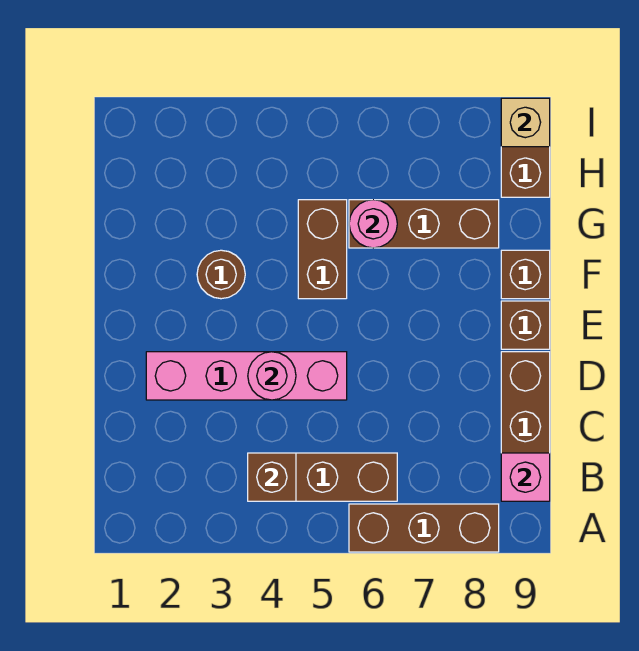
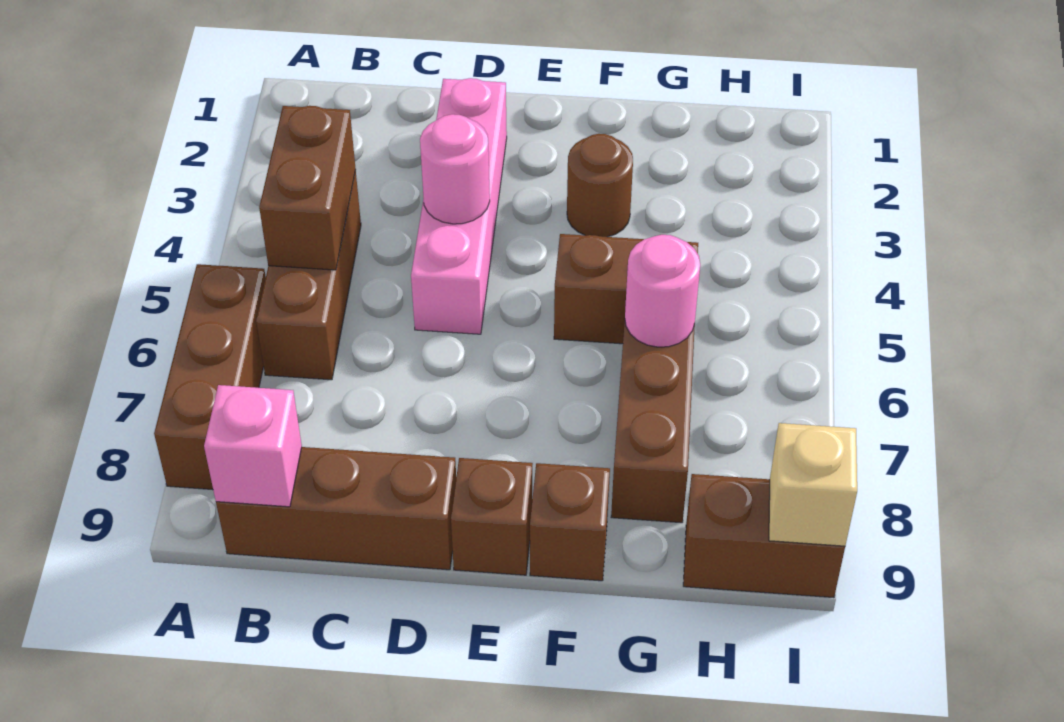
brown brick B4 level 2 -> brown brick B4:B5 level 2

